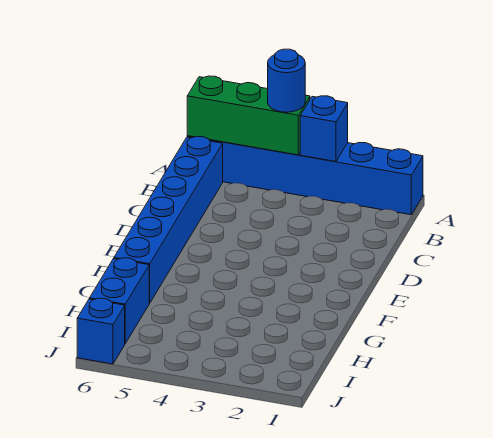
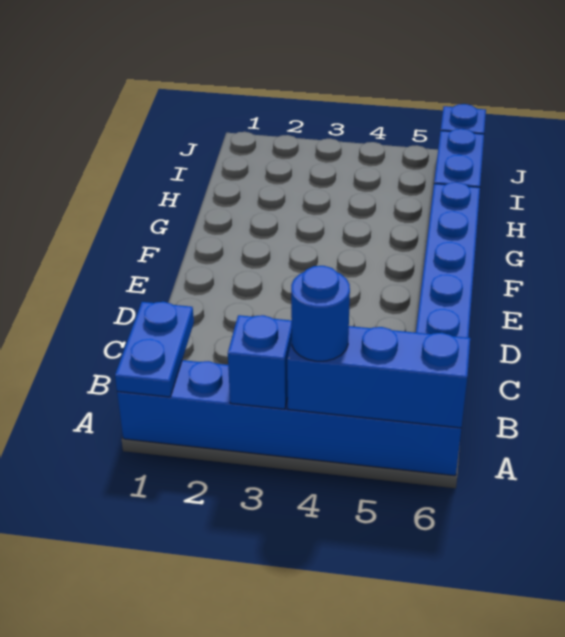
none -> blue plate A1:B1 level 2
green brick A4:A6 level 2 -> blue brick A4:A6 level 2

